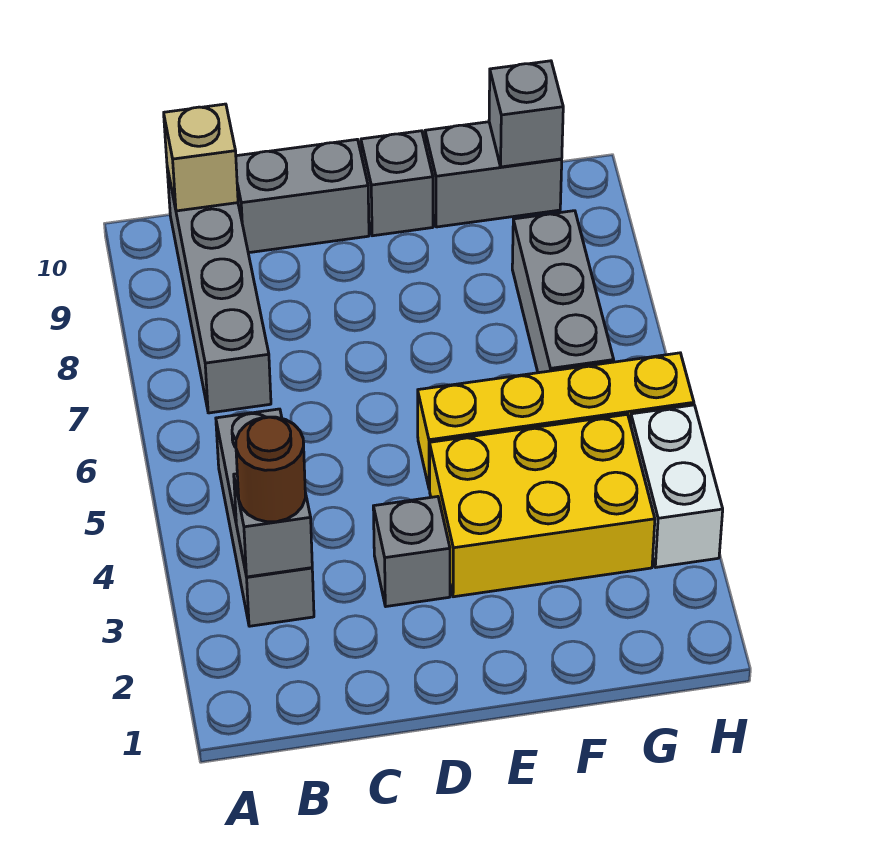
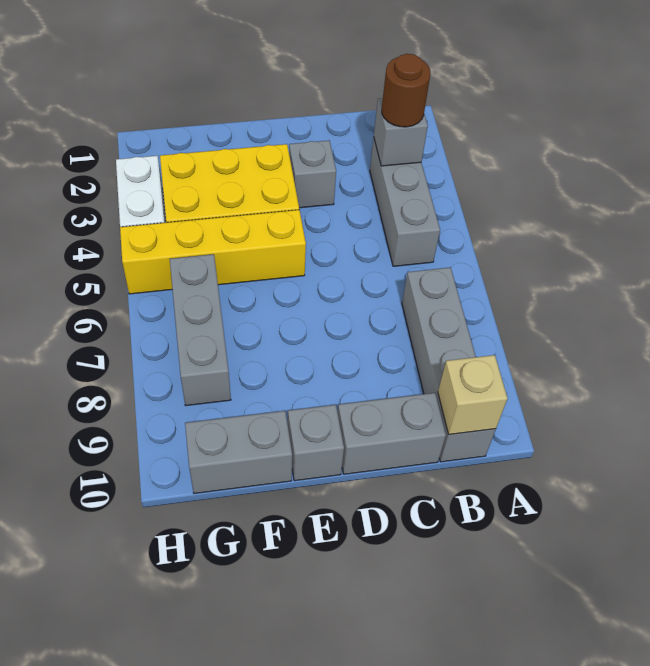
grey brick G10 level 2 -> none

